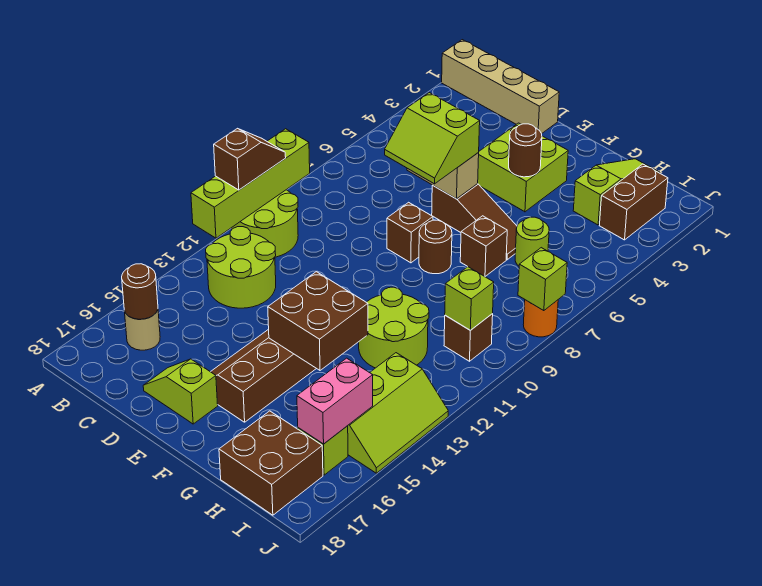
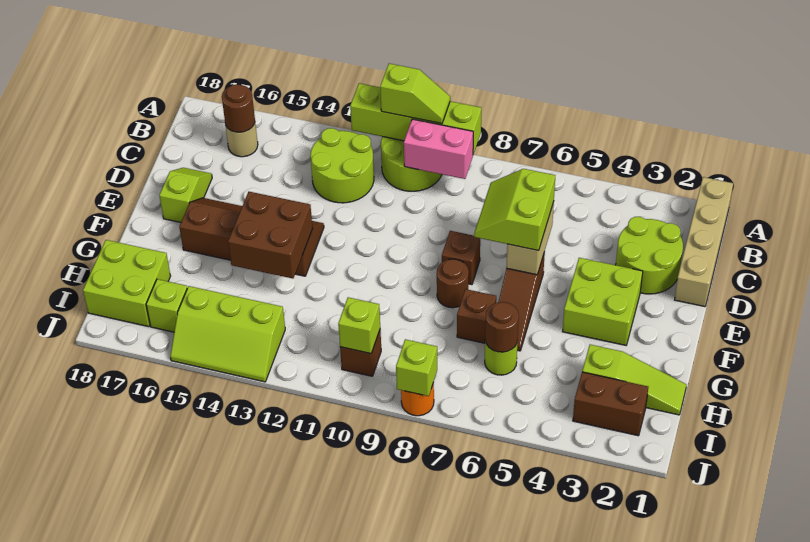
brown slope A10:A11 level 3 top 11 -> lime slope A10:A11 level 3 top 11
brown round brick F4 level 2 -> brown round brick H6 level 2
lime round brick G11:H12 level 1 -> lime round brick C2:D3 level 1
brown brick H17:I18 level 1 -> lime brick H17:I18 level 1
pink brick I15:I16 level 2 -> pink brick B9:B10 level 2

